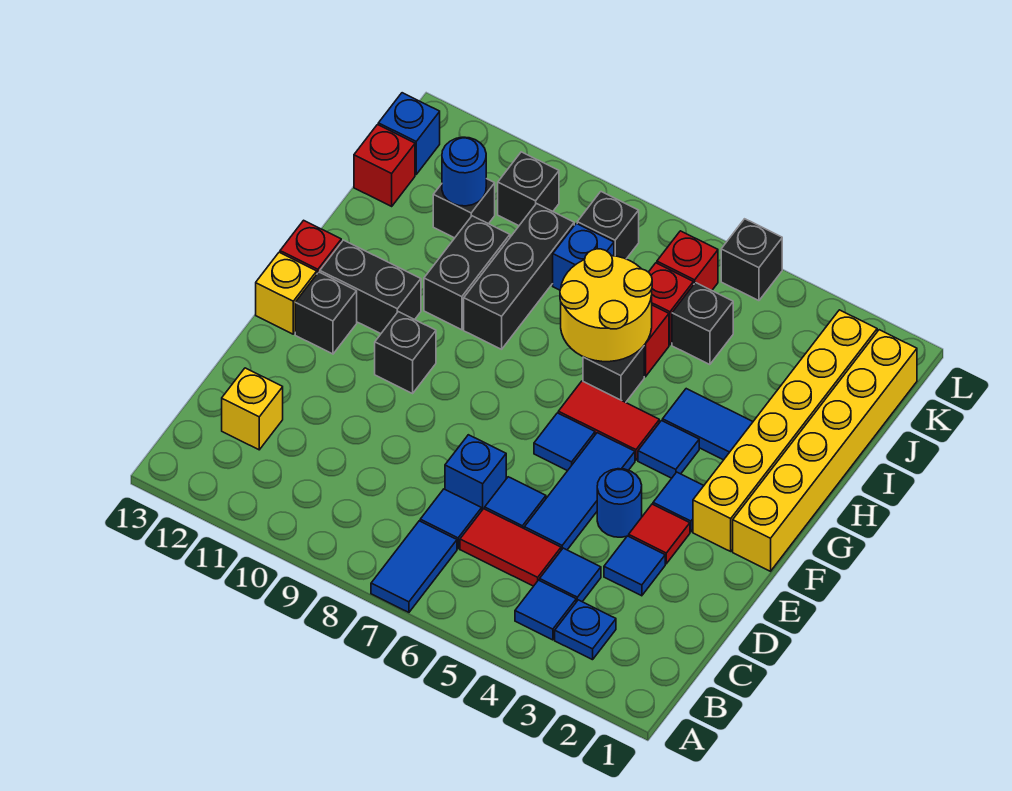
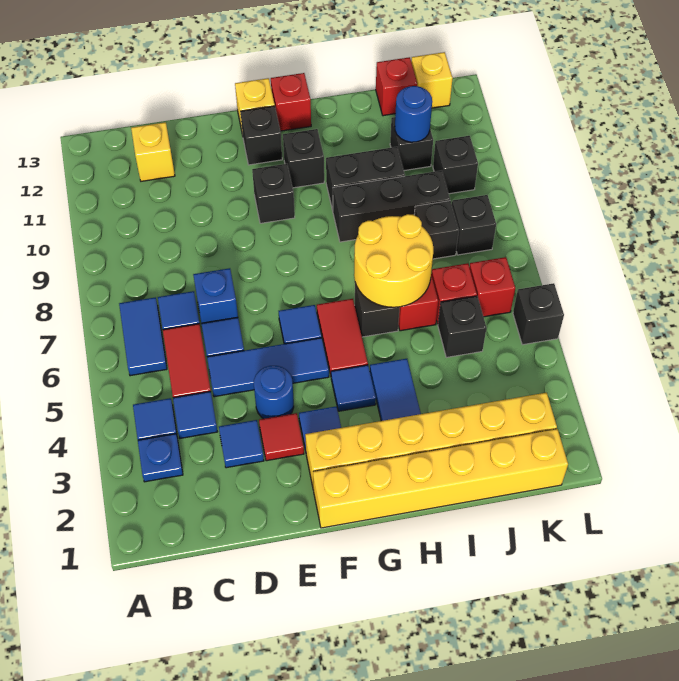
blue tile A7:B7 level 1 -> blue tile B6:B7 level 1
black brick G11:G12 level 1 -> black brick G11 level 1
blue brick J8 level 1 -> black brick J8 level 1
blue brick K13 level 1 -> yellow brick K13 level 1

